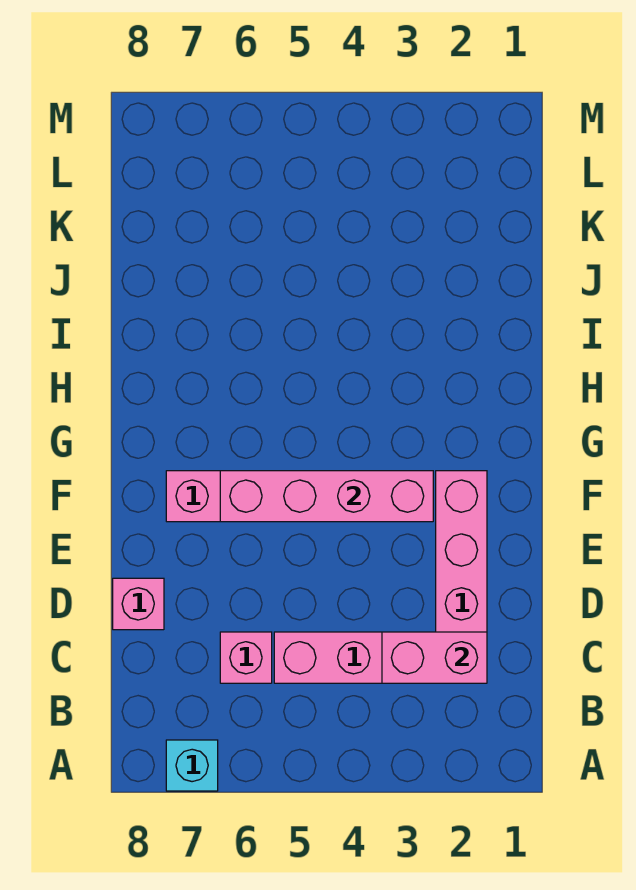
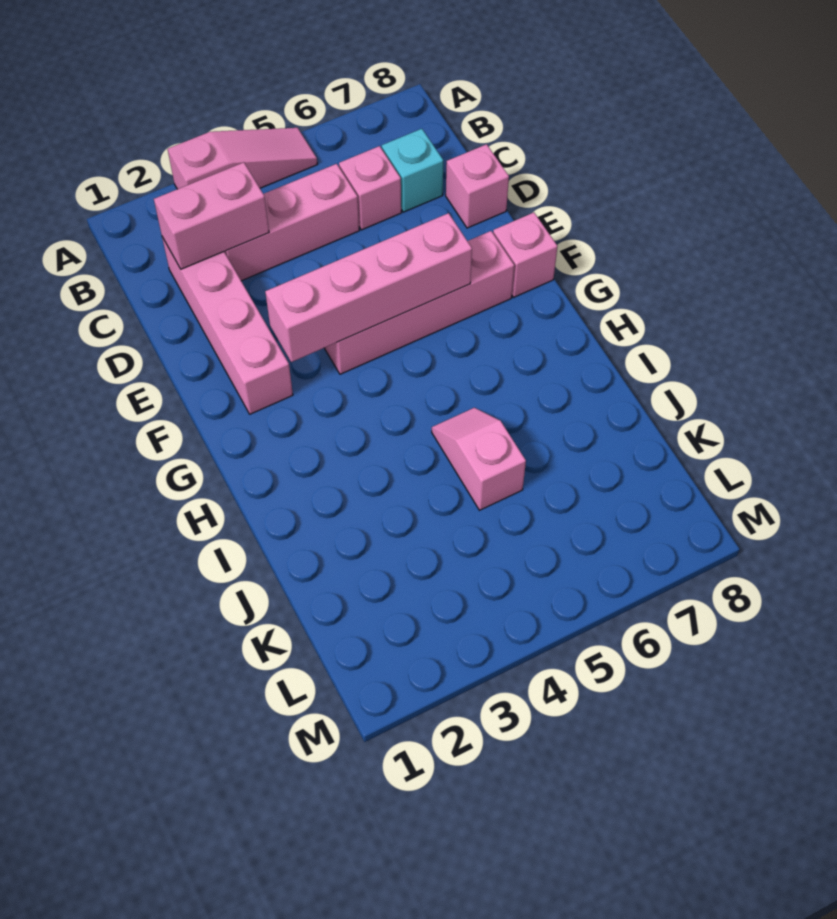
none -> pink slope A3:A5 level 1 top 3
cyan brick A7 level 1 -> cyan brick C7 level 1
none -> pink brick F8 level 1
none -> pink slope I5:J5 level 1 top J

